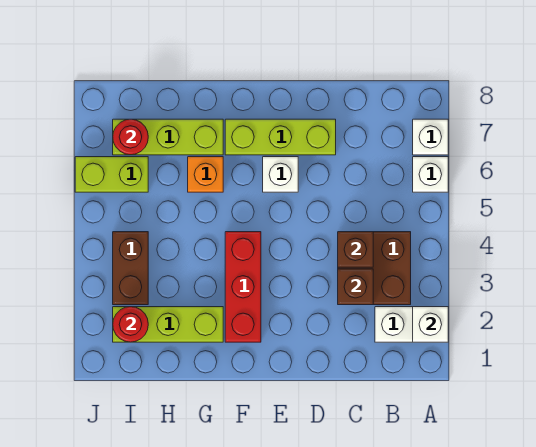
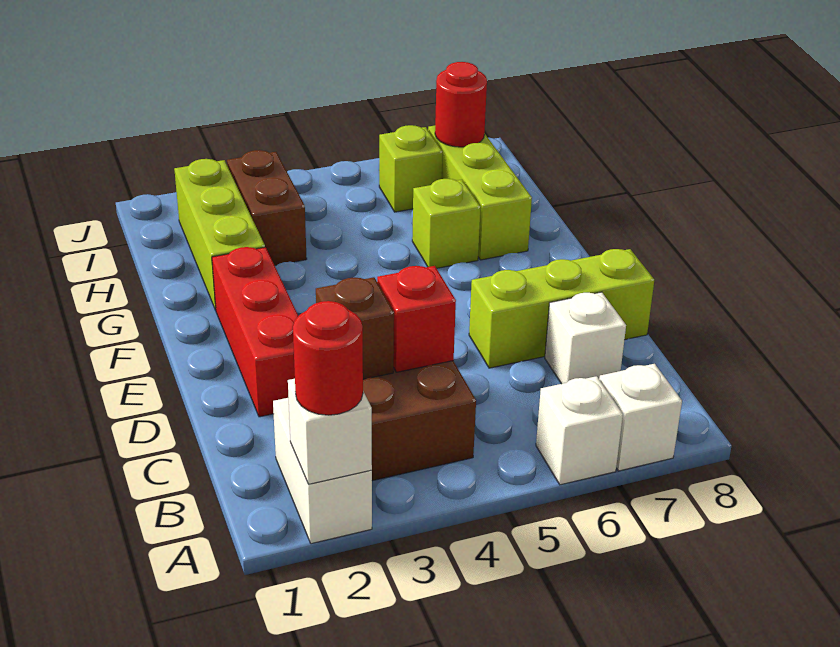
brown brick C4 level 2 -> red brick C4 level 2
lime brick D7:F7 level 1 -> lime brick D6:D8 level 1
white brick E6 level 1 -> white brick C7 level 1
red brick F2:F4 level 1 -> red brick D2:F2 level 1
orange brick G6 level 1 -> lime brick G6 level 1
red round brick I2 level 2 -> red round brick A2 level 3
brown brick I3:I4 level 1 -> brown brick H3:I3 level 1
lime brick I6:J6 level 1 -> lime brick I6 level 1

